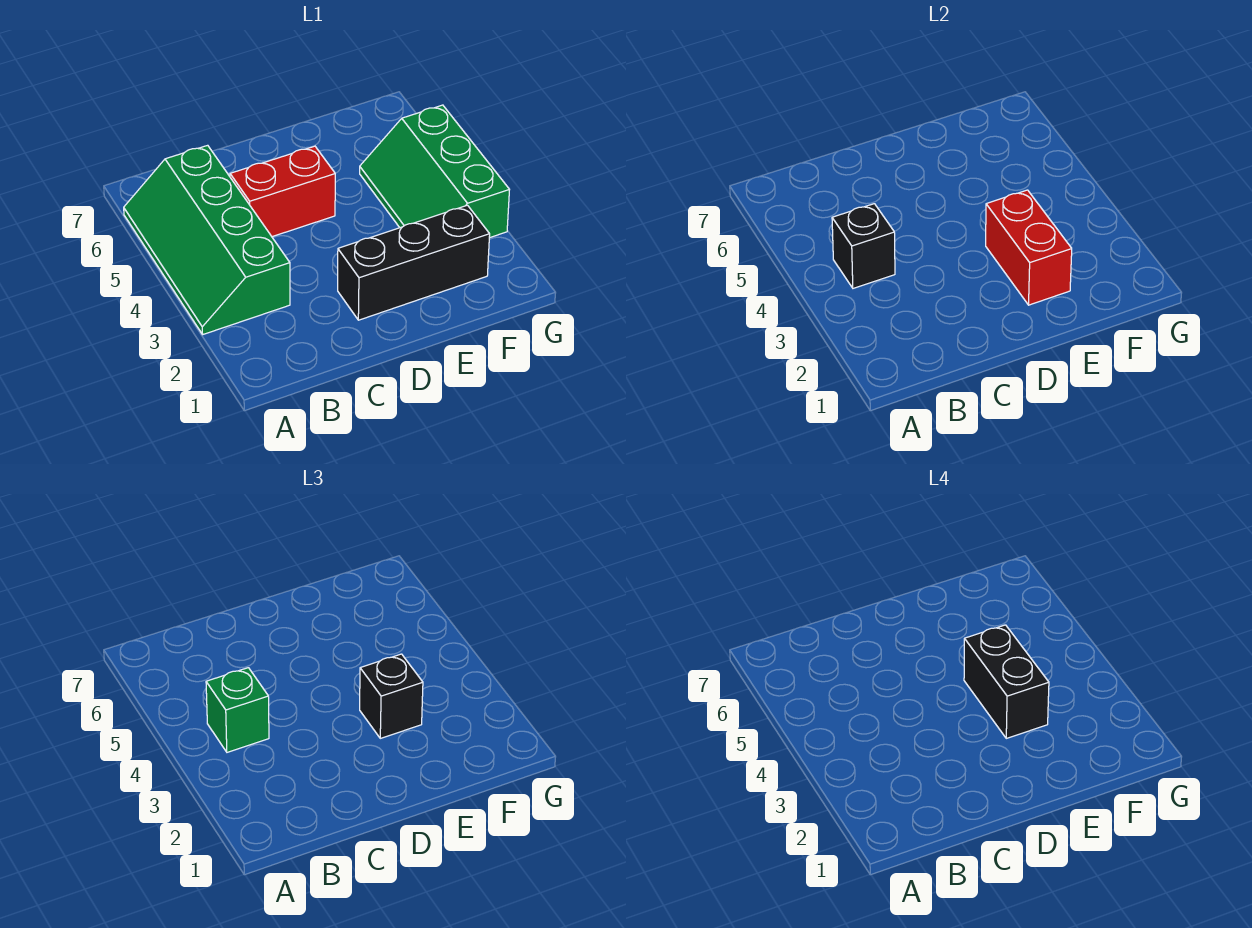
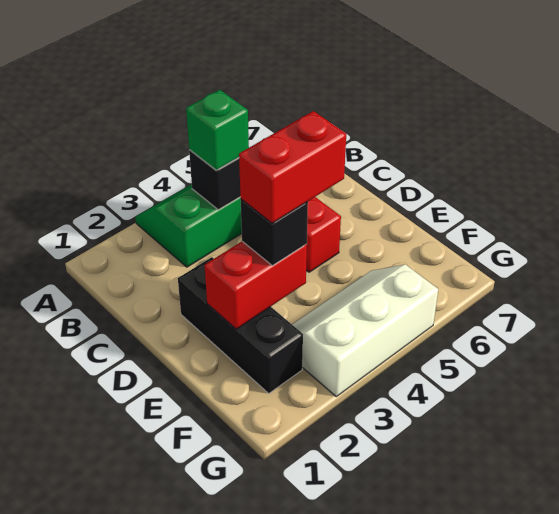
black brick E3:E4 level 4 -> red brick E3:E4 level 4
green slope F3:G5 level 1 top G -> white slope F3:G5 level 1 top G

